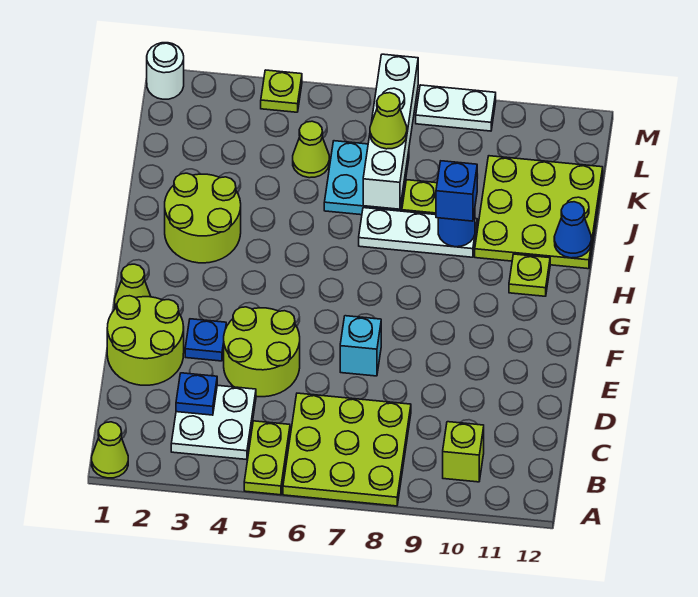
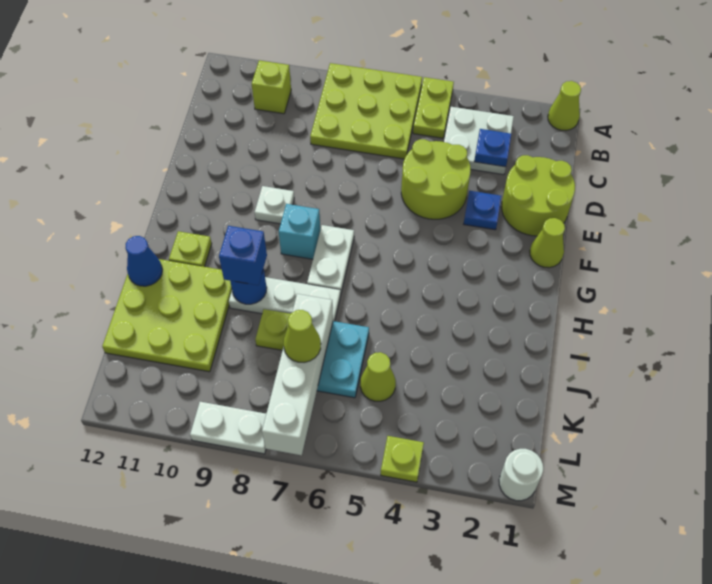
cyan brick E7 level 1 -> cyan brick G8 level 1
none -> white plate F9 level 1
none -> white plate G7:H7 level 1
lime round brick H2:I3 level 1 -> none

